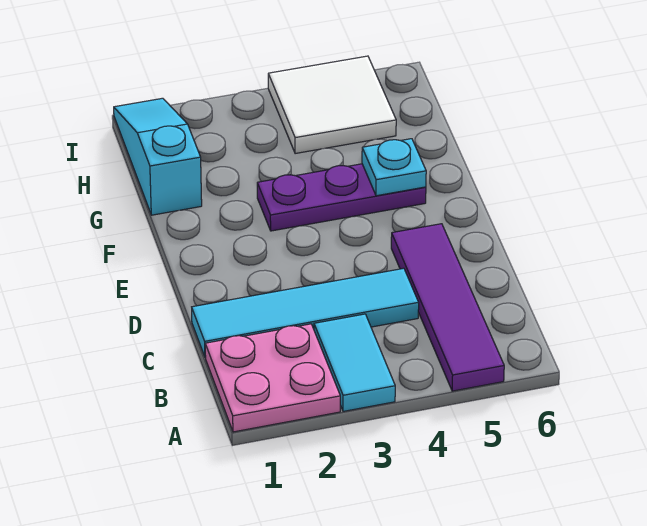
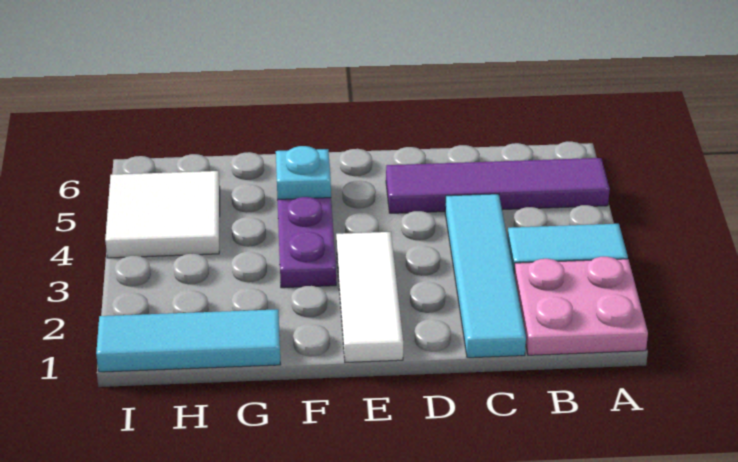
none -> white tile E1:E3 level 1
cyan slope G1:I1 level 1 top G -> cyan tile G1:I1 level 1

